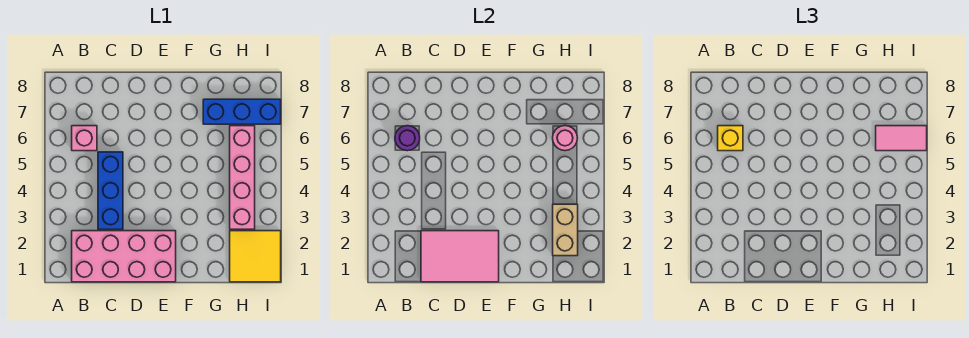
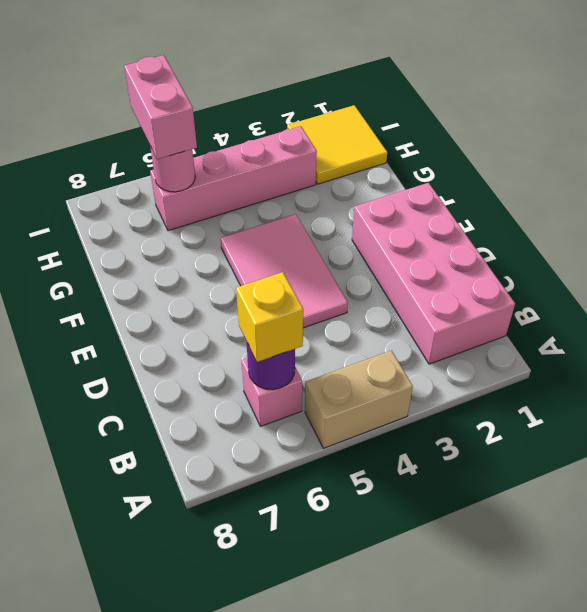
pink tile C1:E2 level 2 -> pink tile D4:F5 level 1
blue brick C3:C5 level 1 -> none
blue brick G7:I7 level 1 -> none
tan brick H2:H3 level 2 -> tan brick A4:A5 level 1
pink tile H6:I6 level 3 -> pink brick H6:I6 level 3

